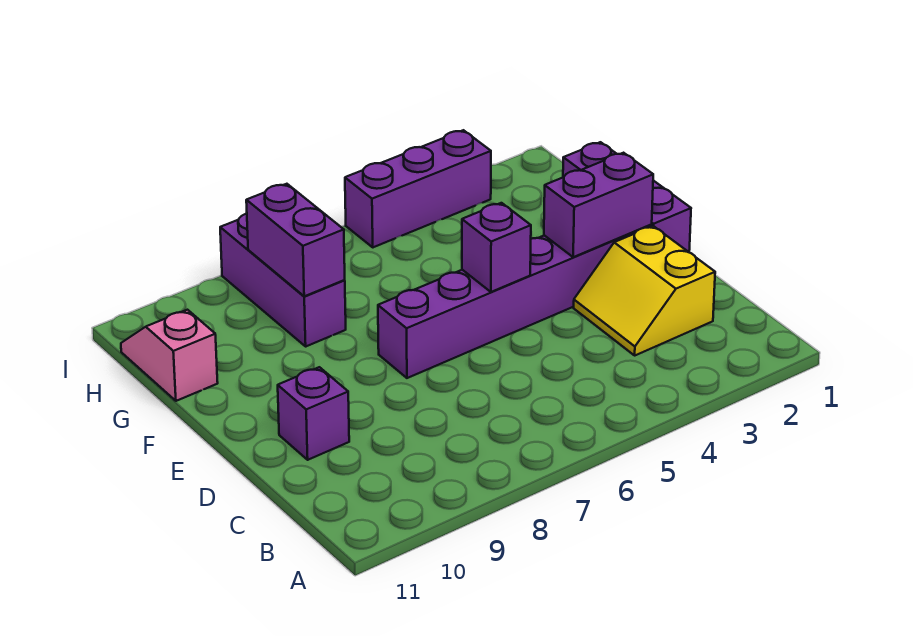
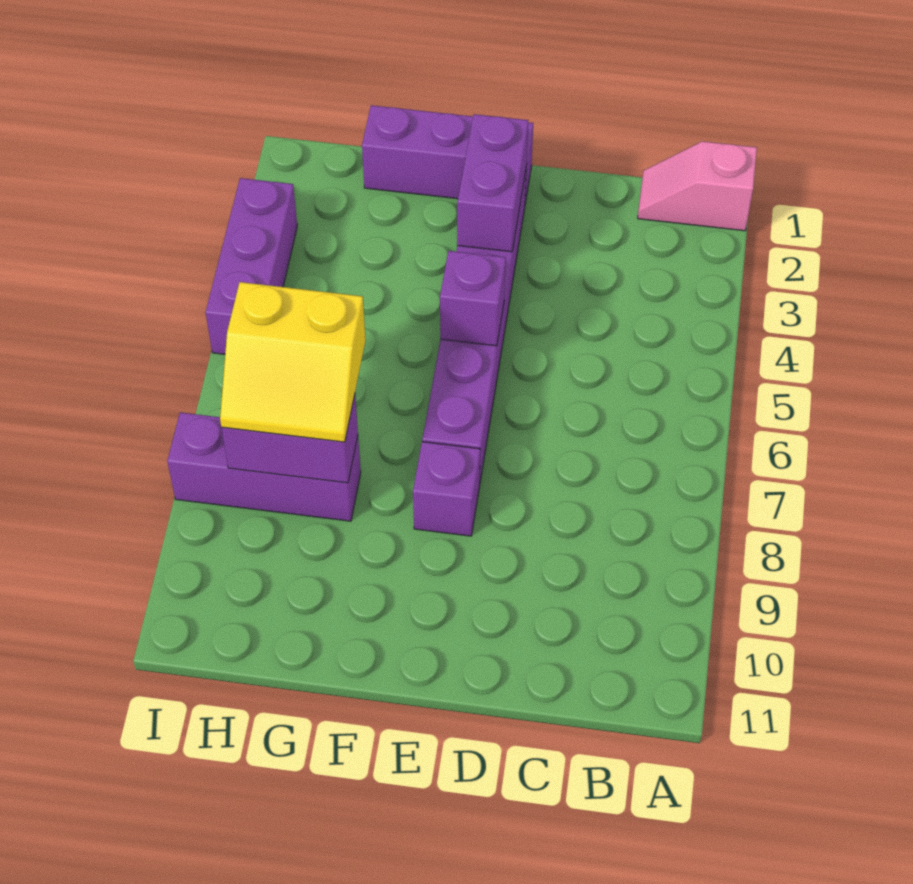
yellow slope C2:D3 level 1 top 2 -> yellow slope G7:H8 level 3 top 7
purple brick D10 level 1 -> purple brick E8 level 1
pink slope G11:H11 level 1 top G -> pink slope A1:B1 level 1 top A

